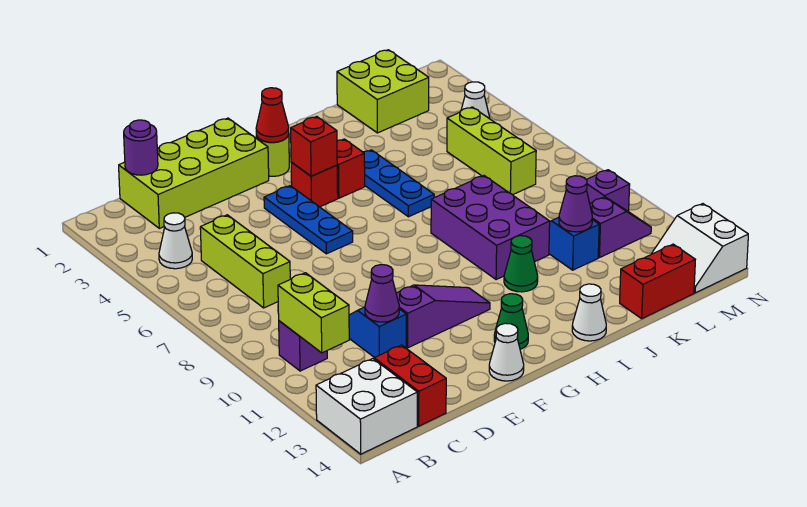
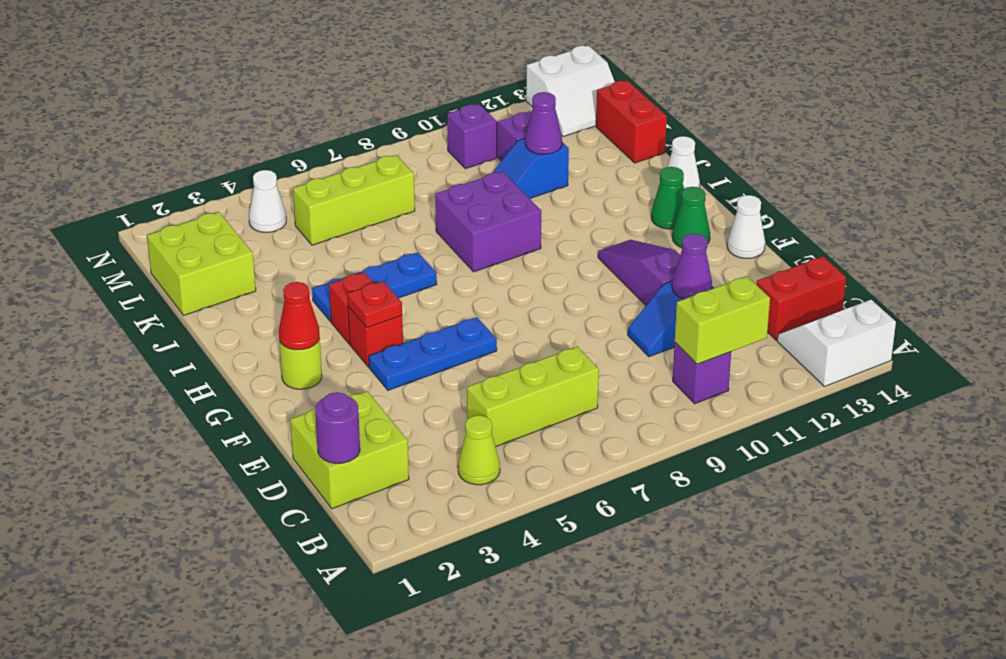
white brick A13:B14 level 1 -> white slope A13:B14 level 1 top A
white cone B4 level 1 -> lime cone B4 level 1
lime brick C1:F2 level 1 -> lime brick C1:D2 level 1
red brick G4 level 2 -> red plate G4 level 2
purple brick I8:J10 level 1 -> purple brick I8:J9 level 1
green cone I11 level 1 -> green cone H13 level 1

